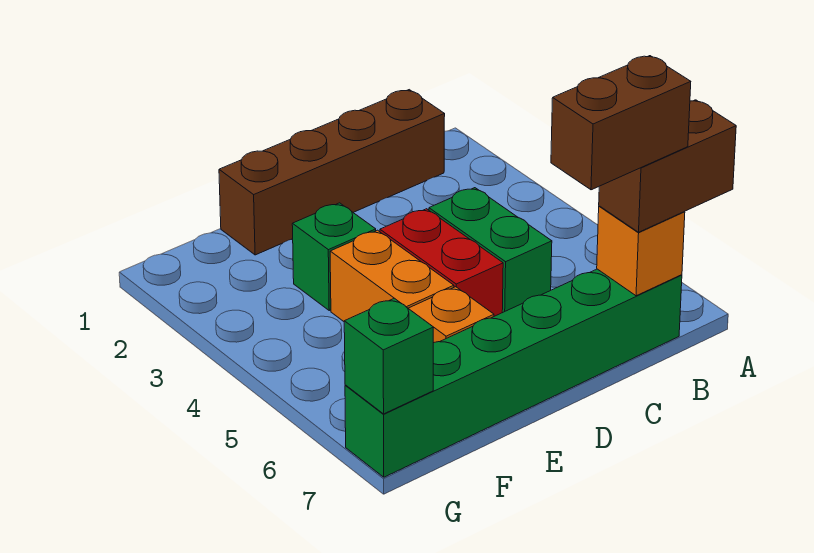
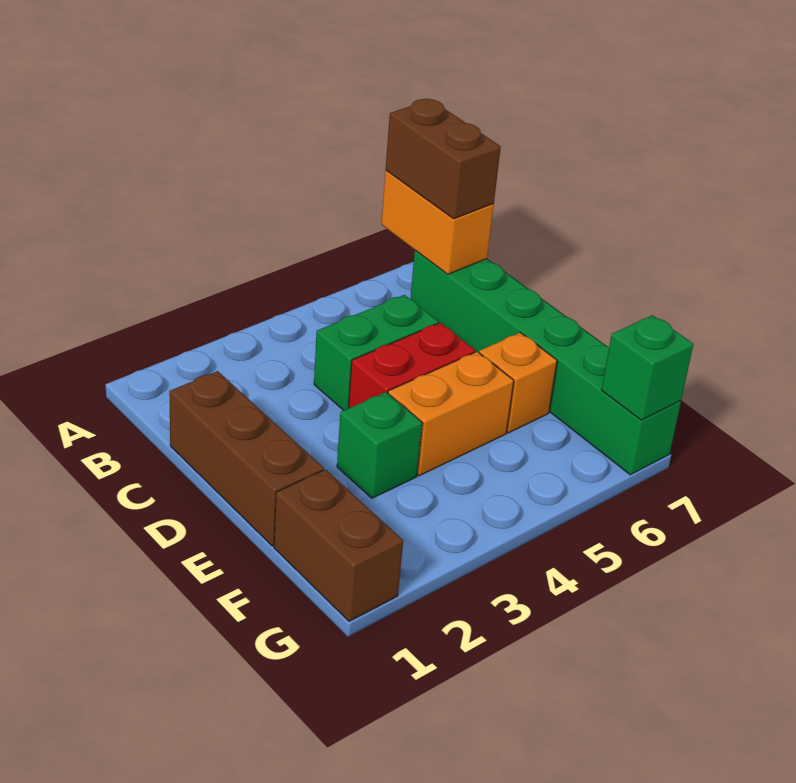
brown brick B1:E1 level 1 -> brown brick C1:E1 level 1
orange brick B7 level 2 -> orange brick A7:B7 level 2
brown brick B7:C7 level 4 -> brown brick F1:G1 level 1

